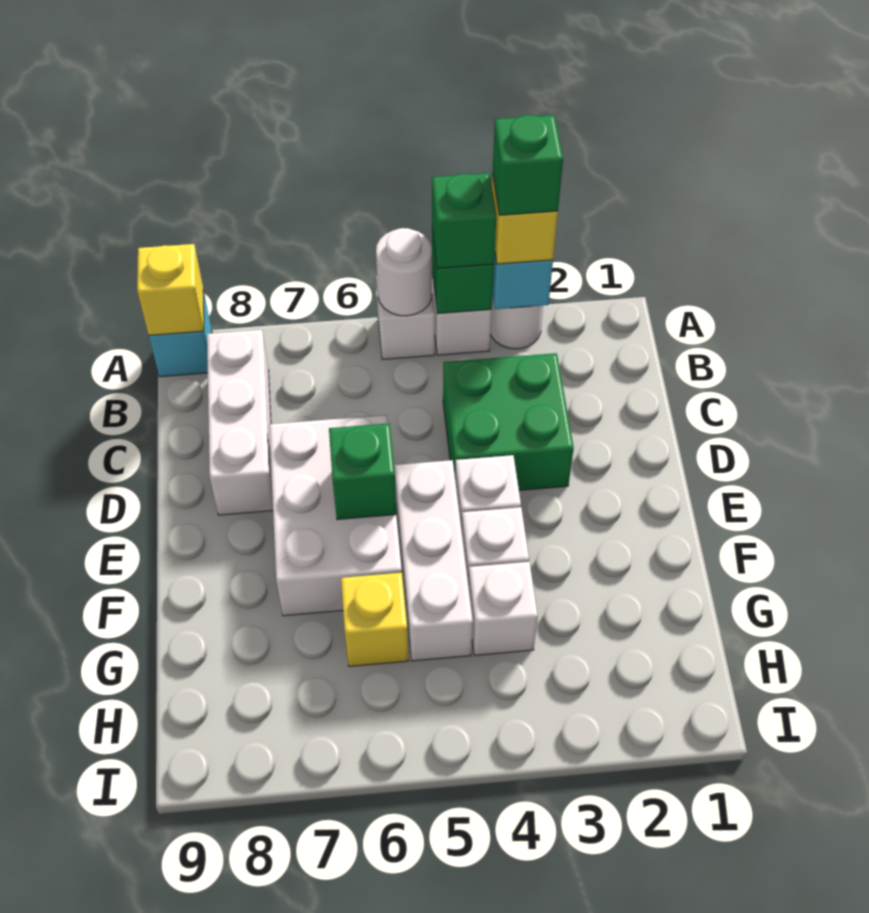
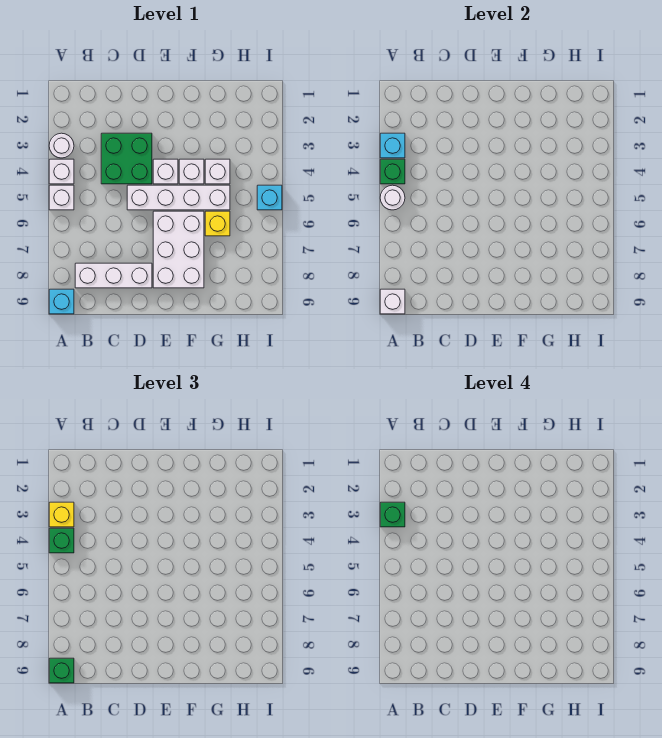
yellow brick A9 level 2 -> white brick A9 level 2
white brick D6:F7 level 1 -> white brick E6:F8 level 1
white brick E5:G5 level 1 -> white brick D5:G5 level 1
green brick E6 level 2 -> green brick A9 level 3
none -> cyan brick I5 level 1

